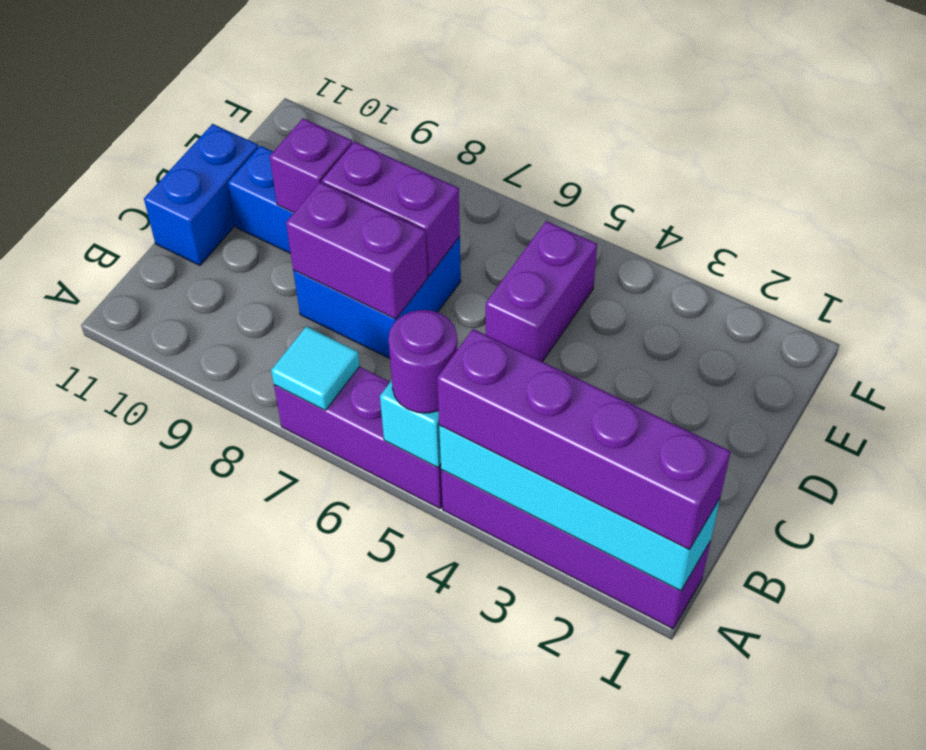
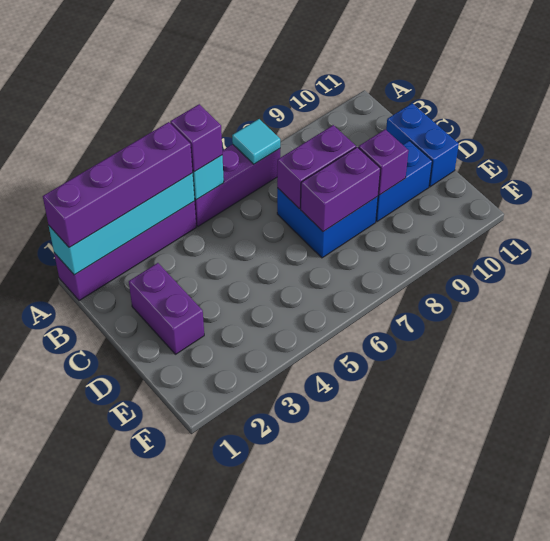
purple round brick A5 level 3 -> purple brick A5 level 3
purple brick D5:E5 level 1 -> purple brick C2:D2 level 1

